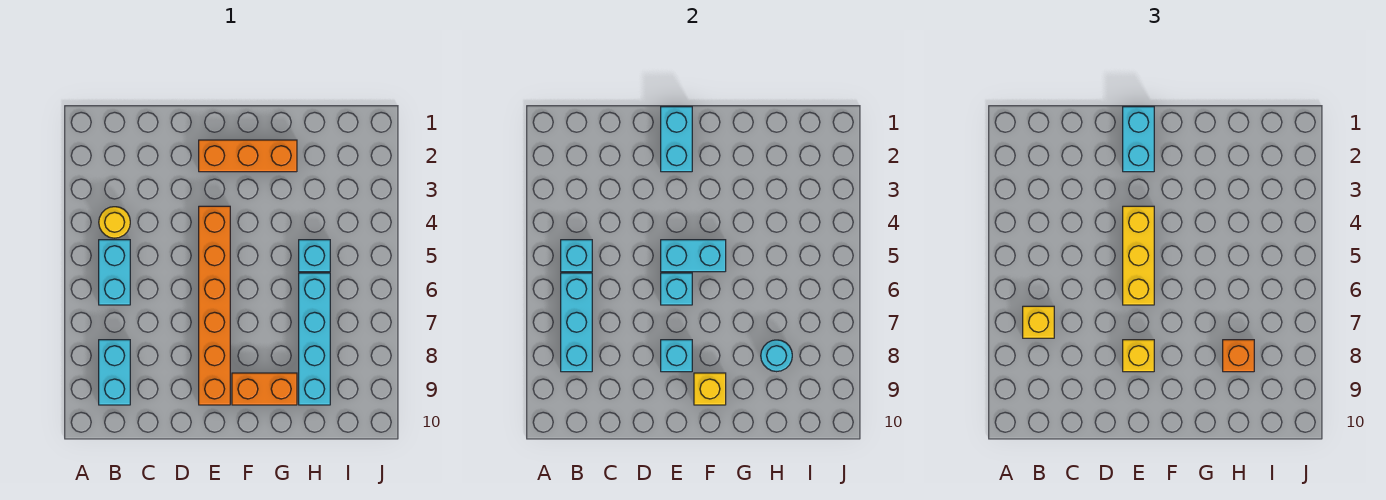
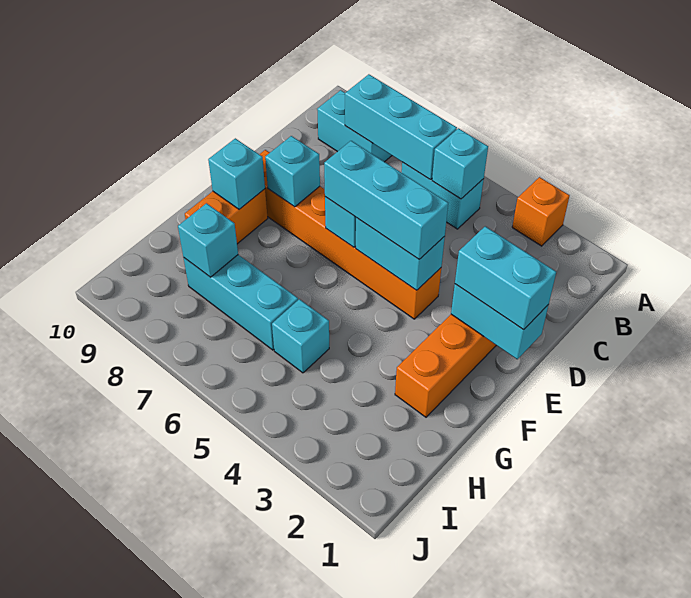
yellow round brick B4 level 1 -> none
yellow brick B7 level 3 -> none
yellow brick E4:E6 level 3 -> cyan brick E4:E6 level 3
cyan brick E5:F5 level 2 -> cyan brick E4:E5 level 2
yellow brick E8 level 3 -> none
yellow brick F9 level 2 -> cyan brick F9 level 2
cyan brick H6:H9 level 1 -> cyan brick H6:H8 level 1
cyan round brick H8 level 2 -> cyan brick H8 level 2
orange brick H8 level 3 -> orange brick A3 level 1

